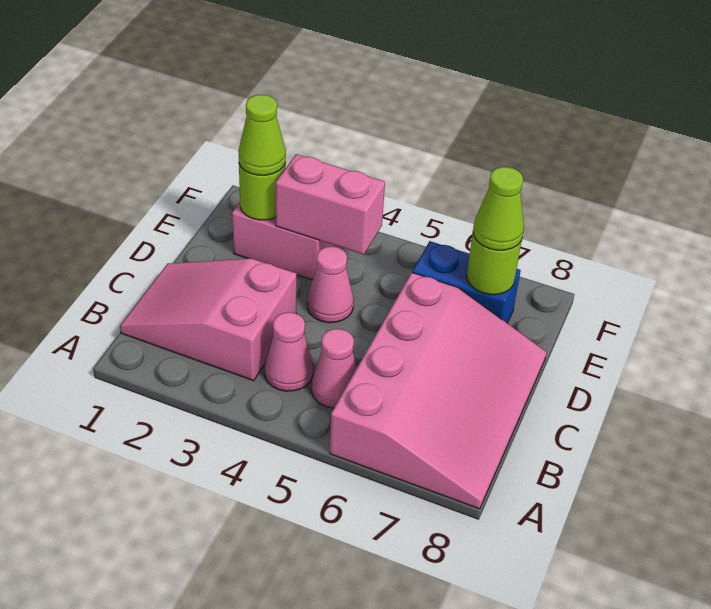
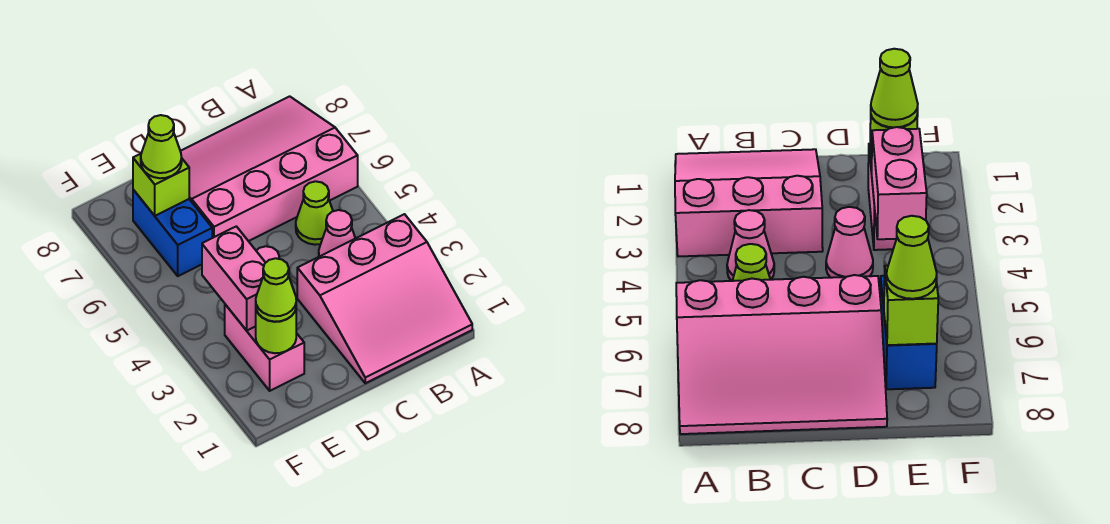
pink slope B1:C3 level 1 top 3 -> pink slope A1:C3 level 1 top 3
pink cone B5 level 1 -> lime cone B5 level 1
lime round brick E7 level 2 -> lime brick E7 level 2

